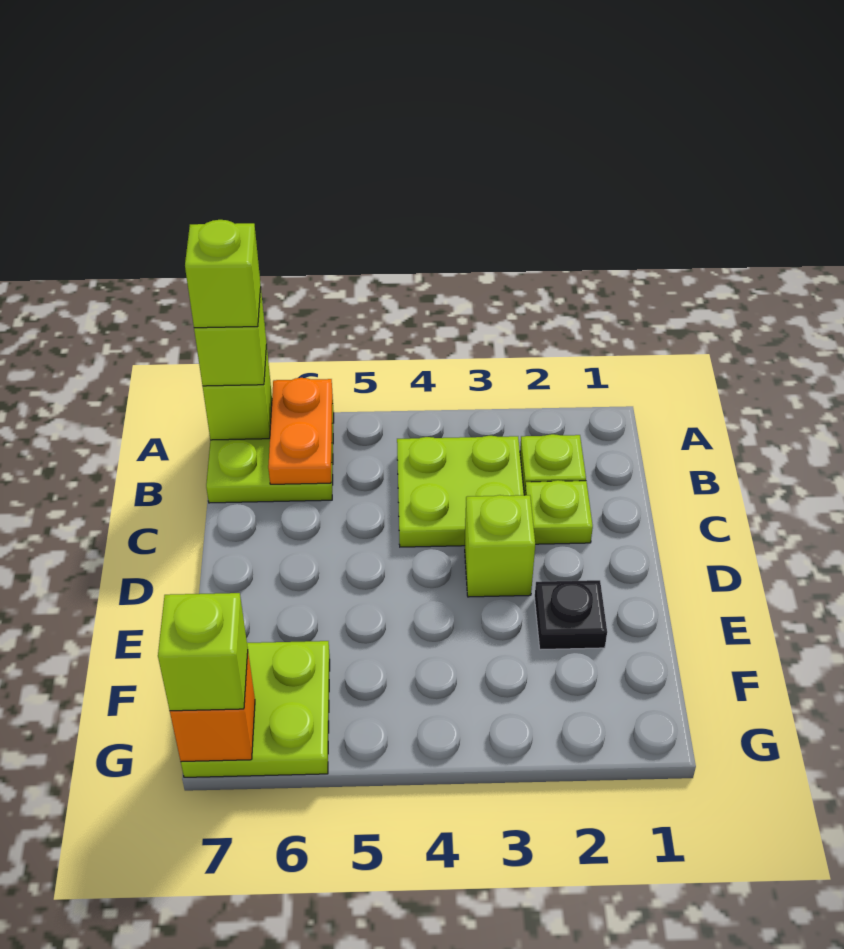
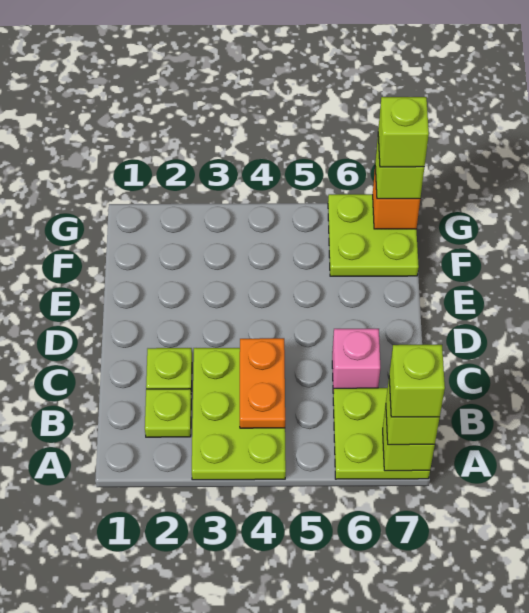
orange plate A6:B6 level 2 -> orange plate B4:C4 level 2
lime plate B3:C4 level 1 -> lime plate A3:C4 level 1
none -> pink brick C6 level 1
lime brick D3 level 1 -> lime brick G7 level 4
black plate E2 level 1 -> none

